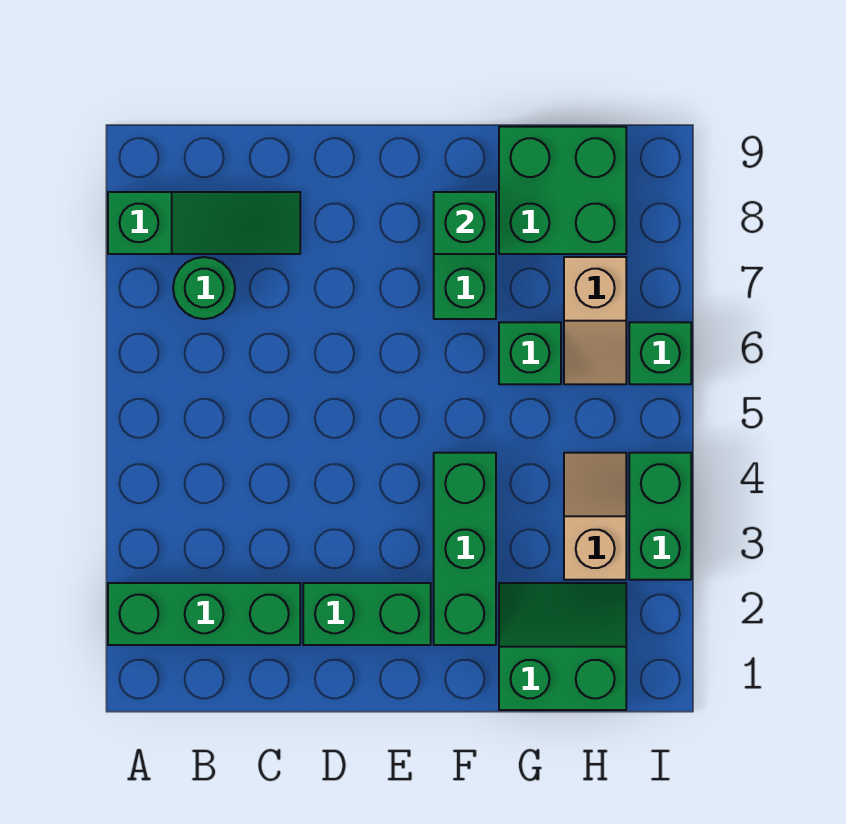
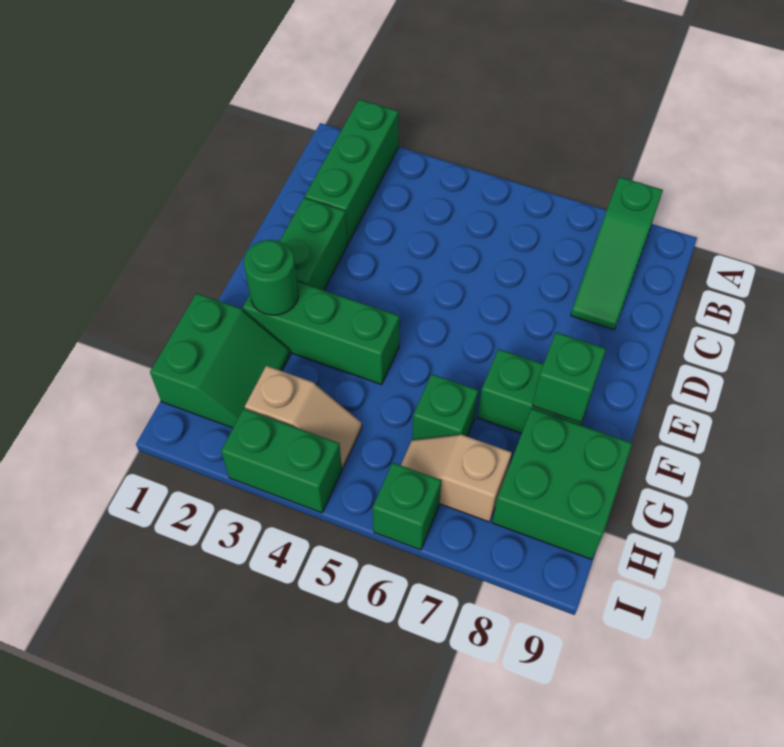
green round brick B7 level 1 -> green round brick F2 level 2

